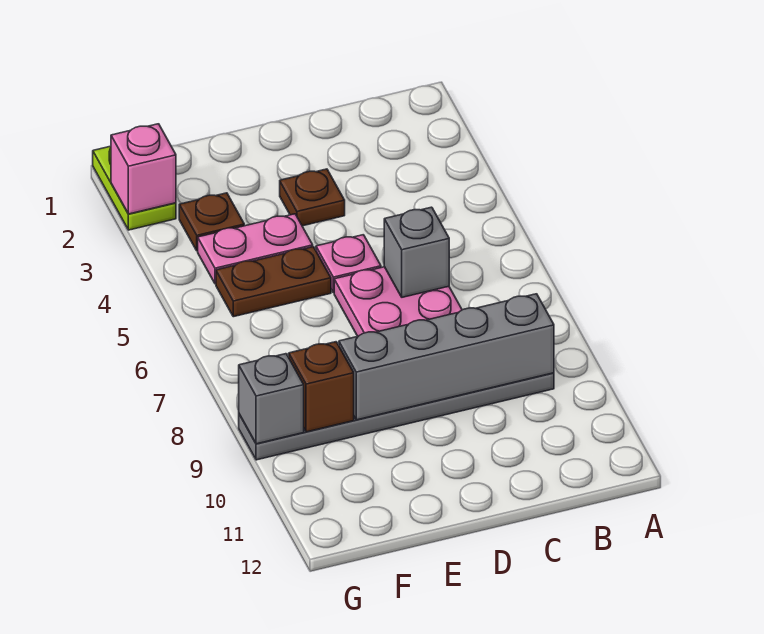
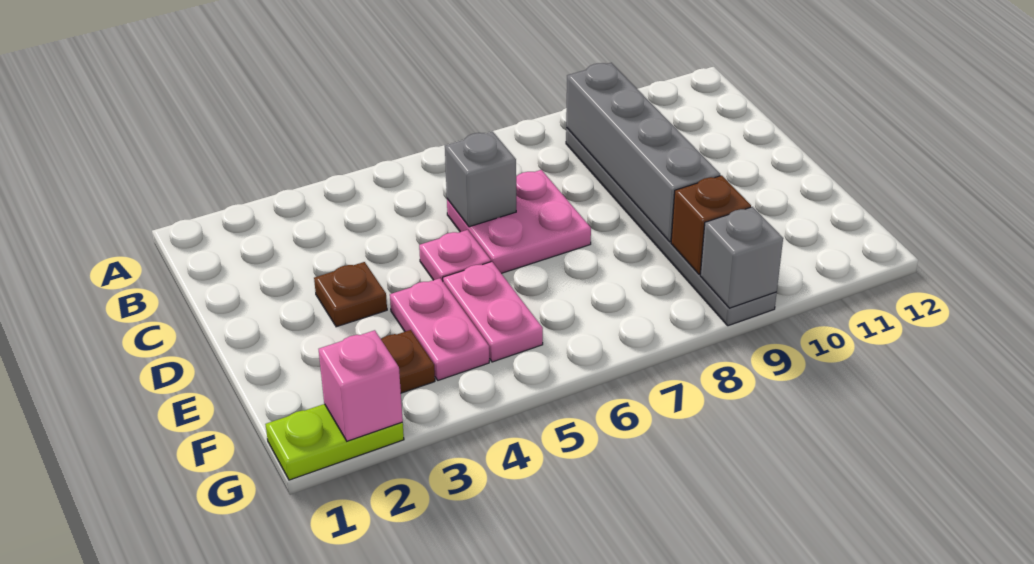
brown plate E5:F5 level 1 -> pink plate E5:F5 level 1

